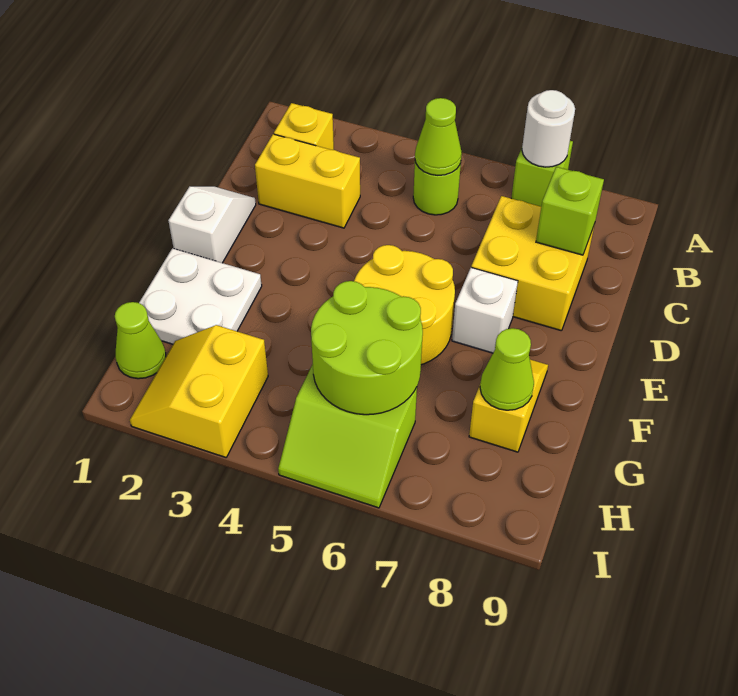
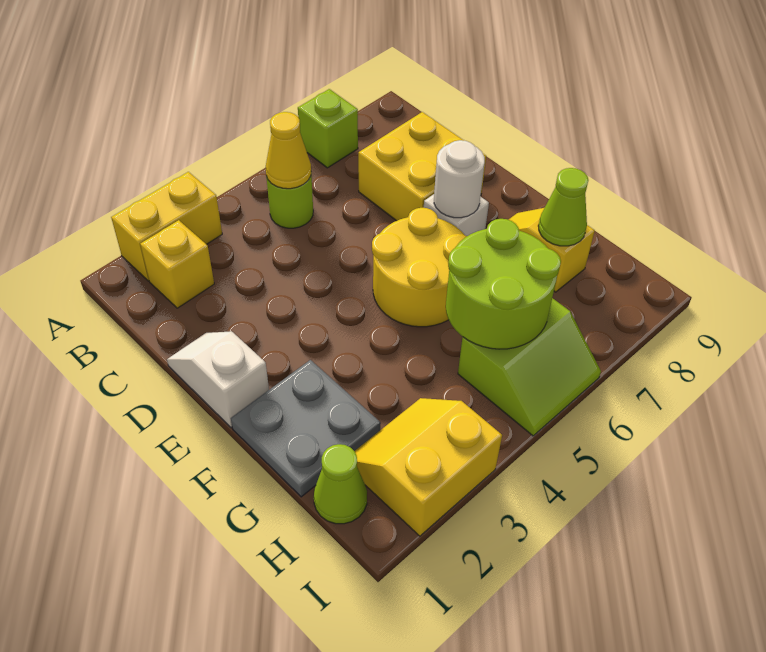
white round brick A7 level 2 -> white round brick E7 level 2
lime cone B5 level 2 -> yellow cone B5 level 2
yellow brick C2:C3 level 1 -> yellow brick A2:A3 level 1
lime brick C8 level 2 -> none
white plate F1:G2 level 1 -> grey plate F1:G2 level 1
yellow slope H2:I3 level 1 top 3 -> yellow slope H2:I3 level 1 top I

